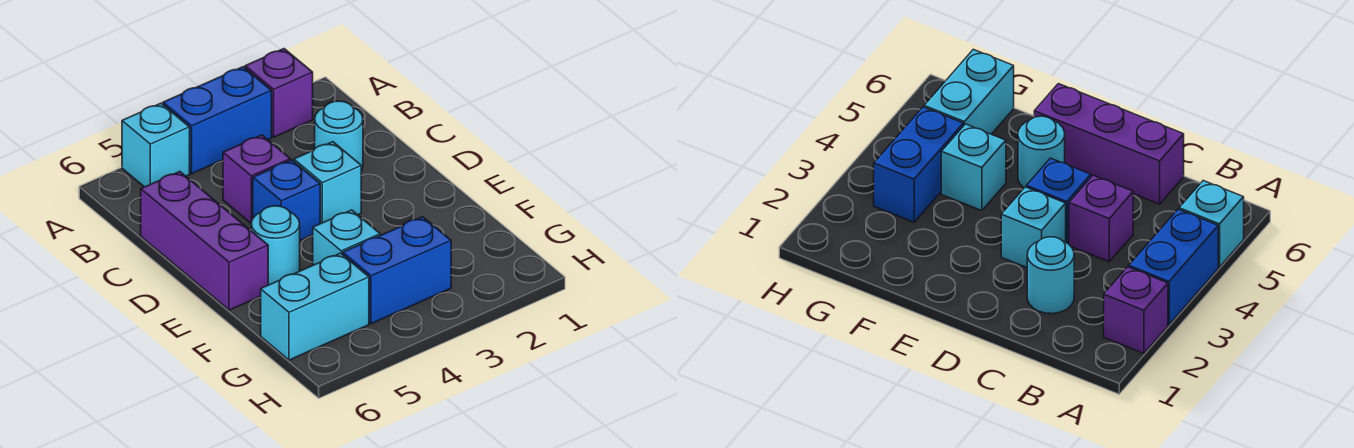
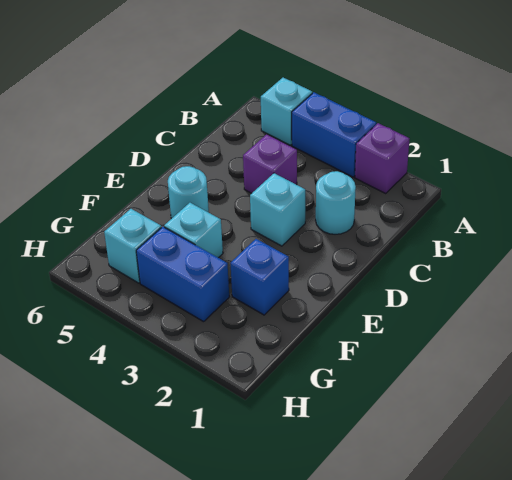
purple brick C6:E6 level 1 -> none
blue brick D4 level 1 -> blue brick F2 level 1
cyan brick G5:G6 level 1 -> cyan brick G5 level 1

